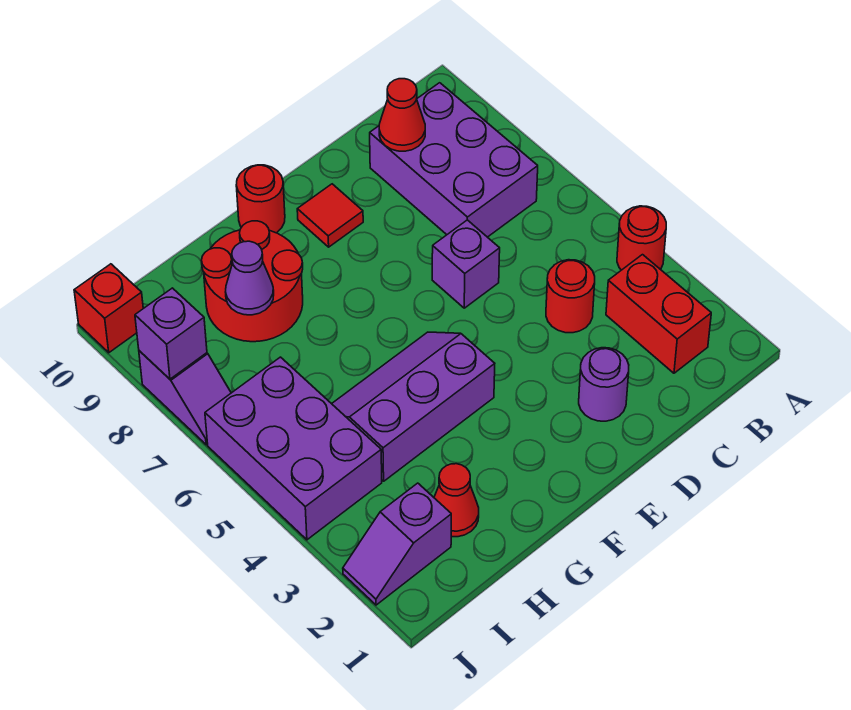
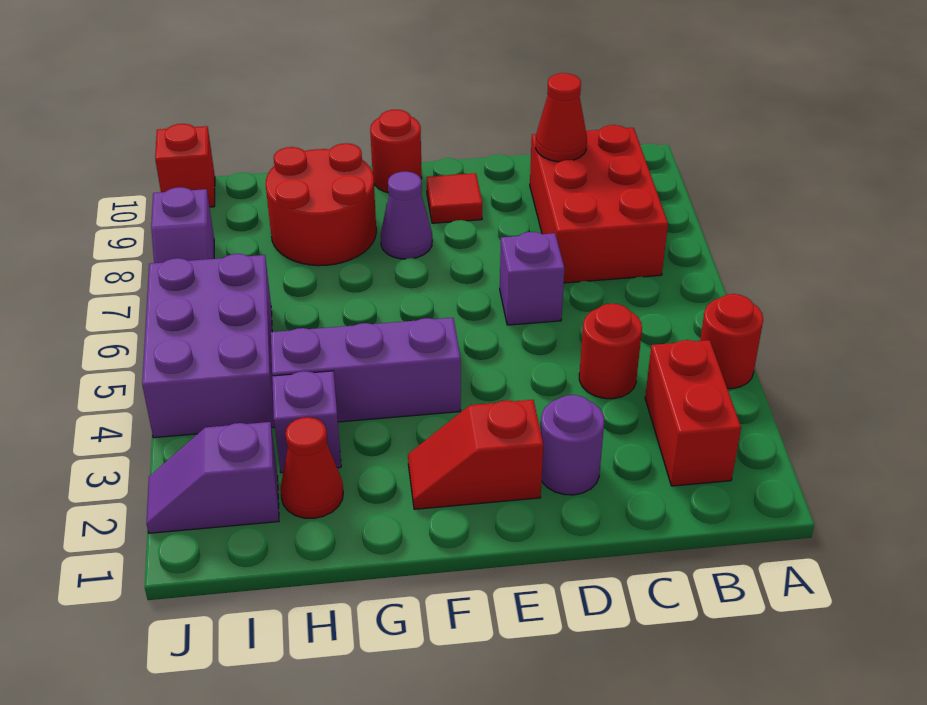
purple brick B7:C9 level 1 -> red brick B7:C9 level 1
none -> red slope E2:F2 level 1 top E
purple cone H8 level 2 -> purple cone F8 level 1
purple brick J8 level 2 -> purple brick H3 level 1

